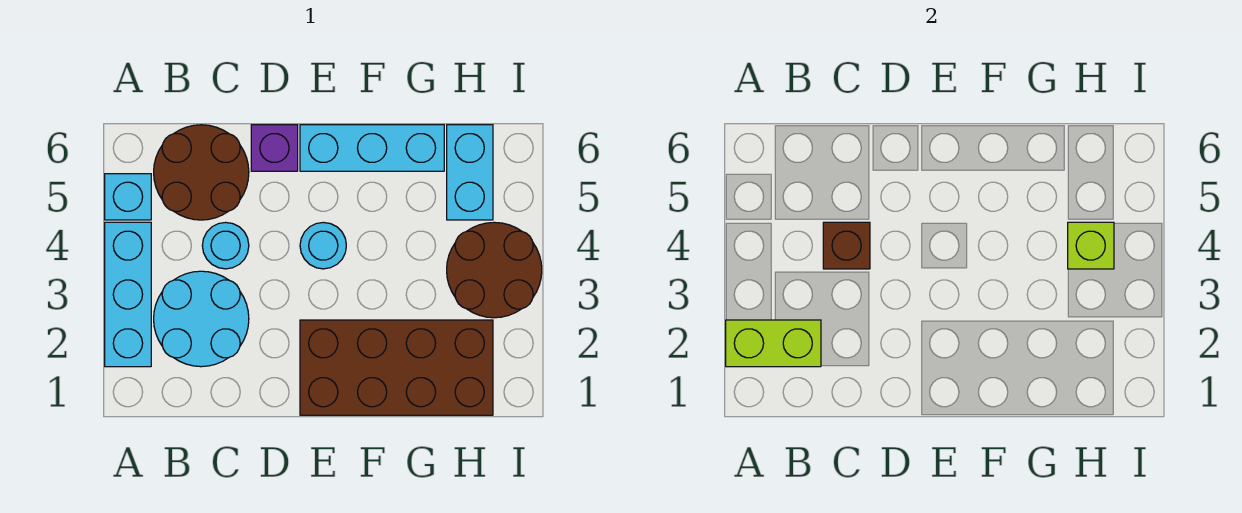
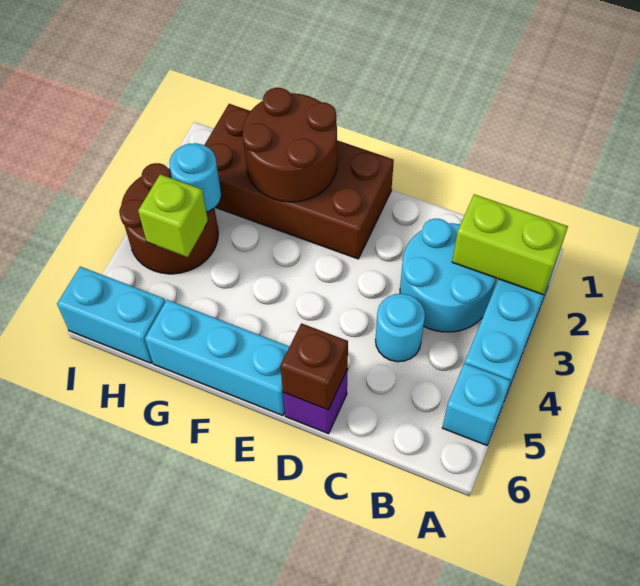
brown round brick B5:C6 level 1 -> brown round brick F1:G2 level 2
brown brick C4 level 2 -> brown brick D6 level 2
cyan round brick E4 level 1 -> cyan round brick H3 level 2
cyan brick H5:H6 level 1 -> cyan brick H6:I6 level 1

